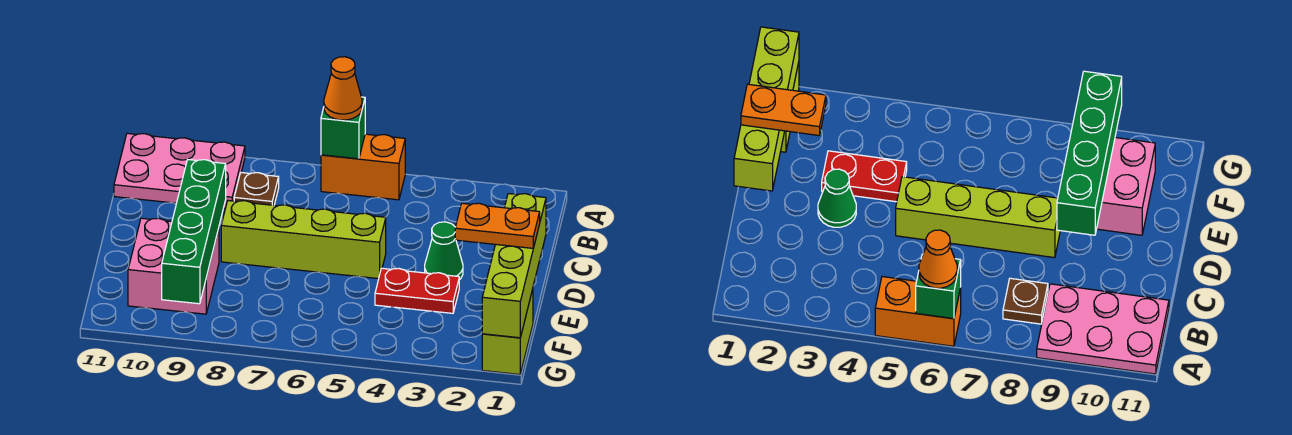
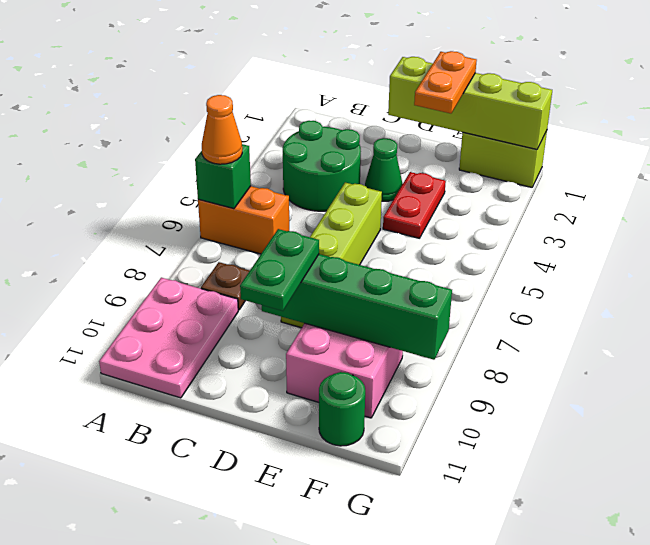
orange brick A5:A6 level 1 -> orange brick A6:B6 level 1
none -> green round brick B3:C4 level 1
none -> green plate D9:D10 level 3
none -> green round brick F11 level 1

